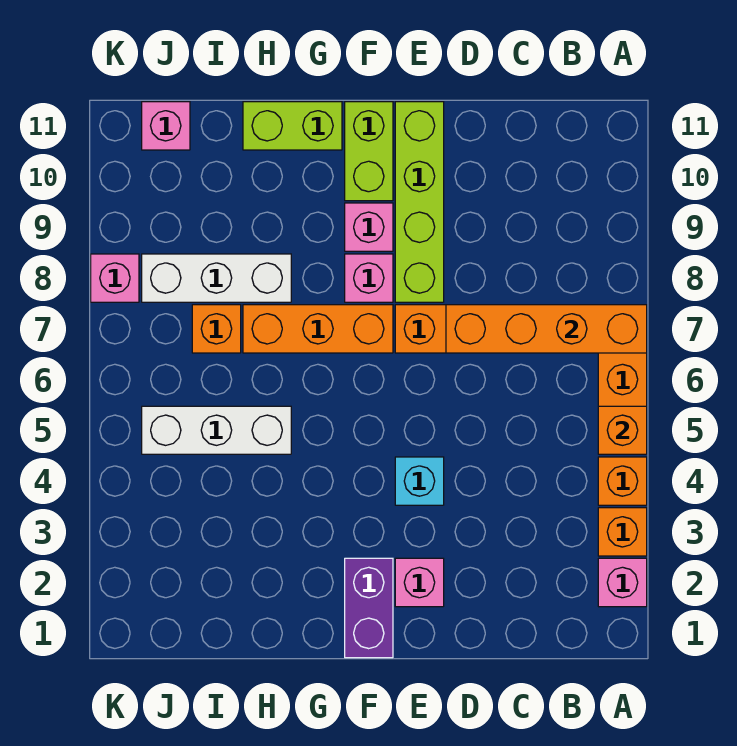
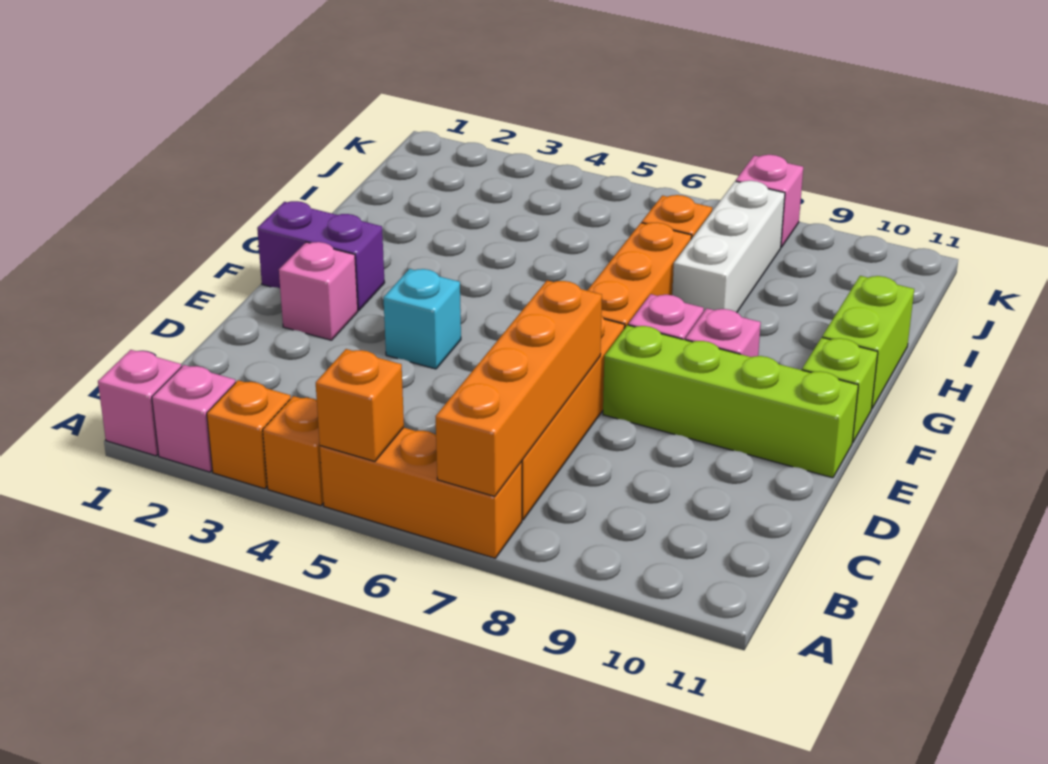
lime brick F10:F11 level 1 -> lime brick F11 level 1
white brick H5:J5 level 1 -> none
pink brick J11 level 1 -> pink brick A1 level 1

